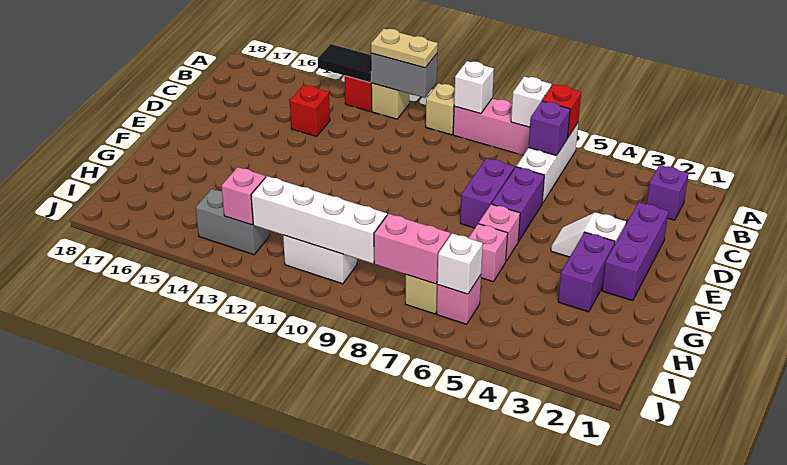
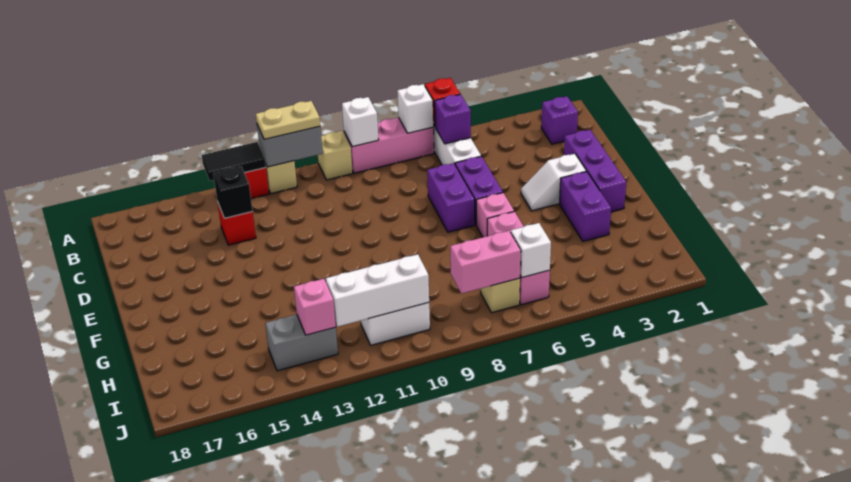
none -> black brick C14 level 2
white brick I9:I12 level 2 -> white brick I10:I12 level 2

